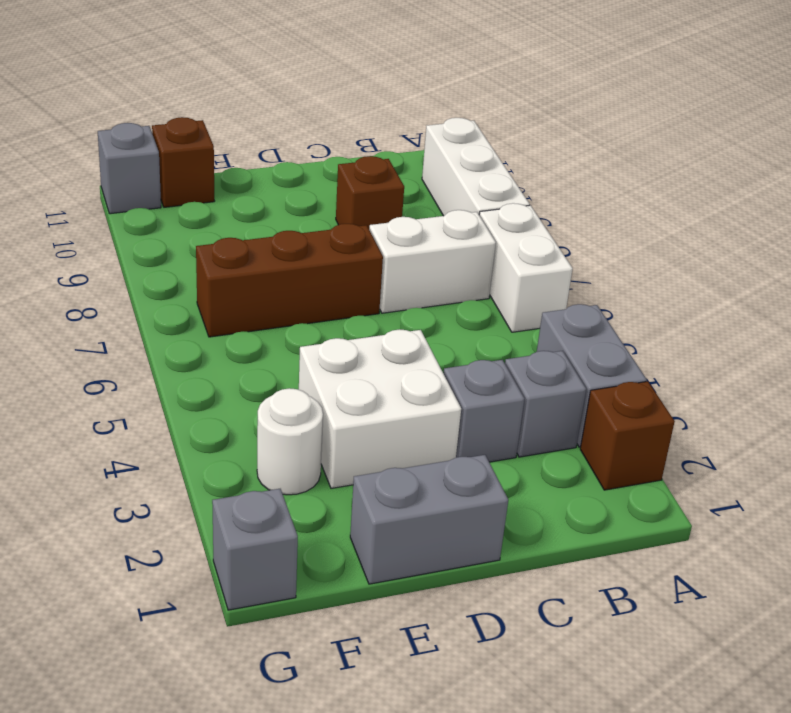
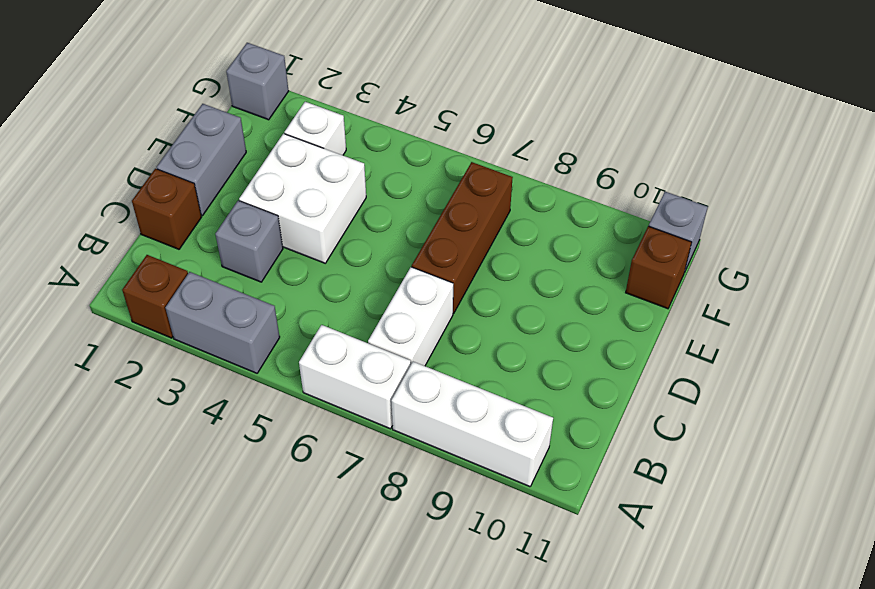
grey brick B3 level 1 -> none
brown brick C9 level 1 -> brown brick C1 level 1
white round brick F3 level 1 -> white brick F3 level 1

